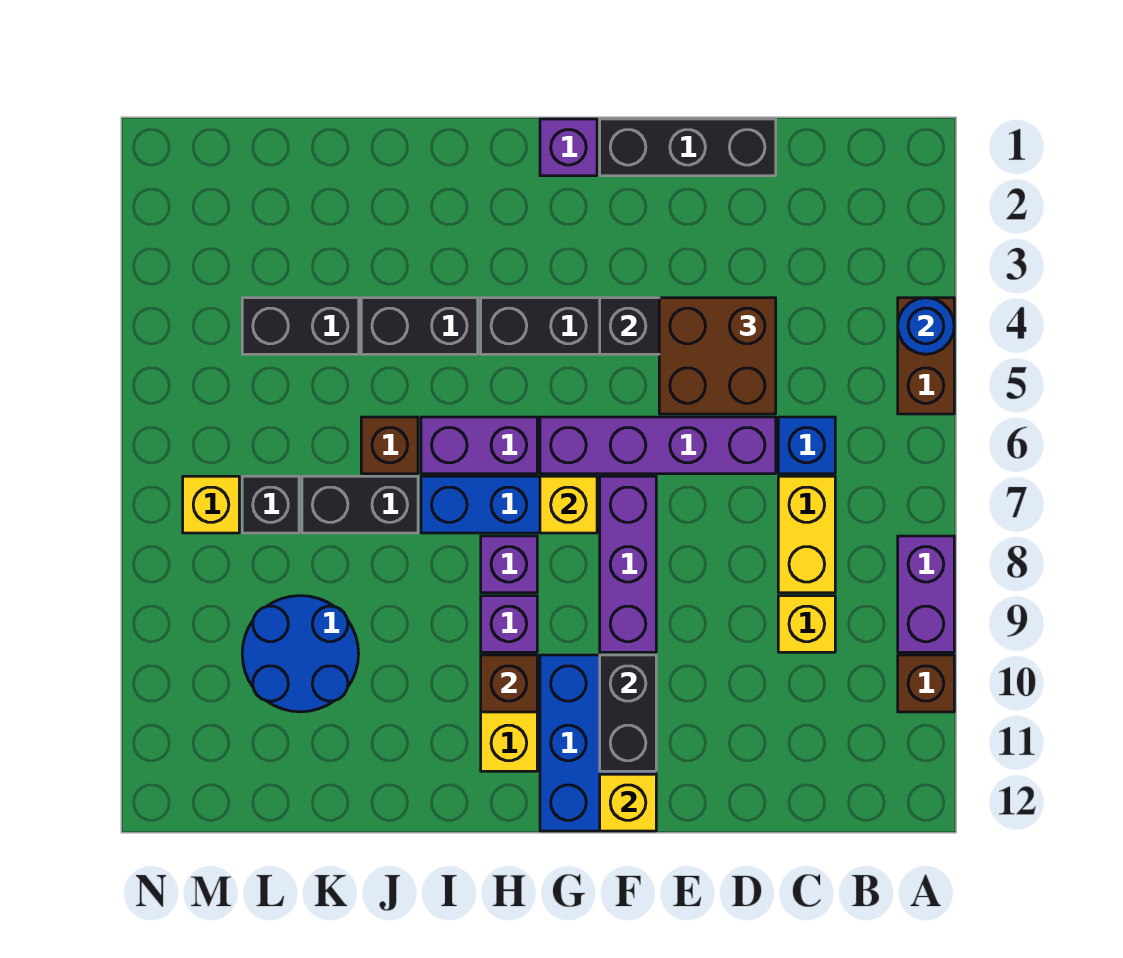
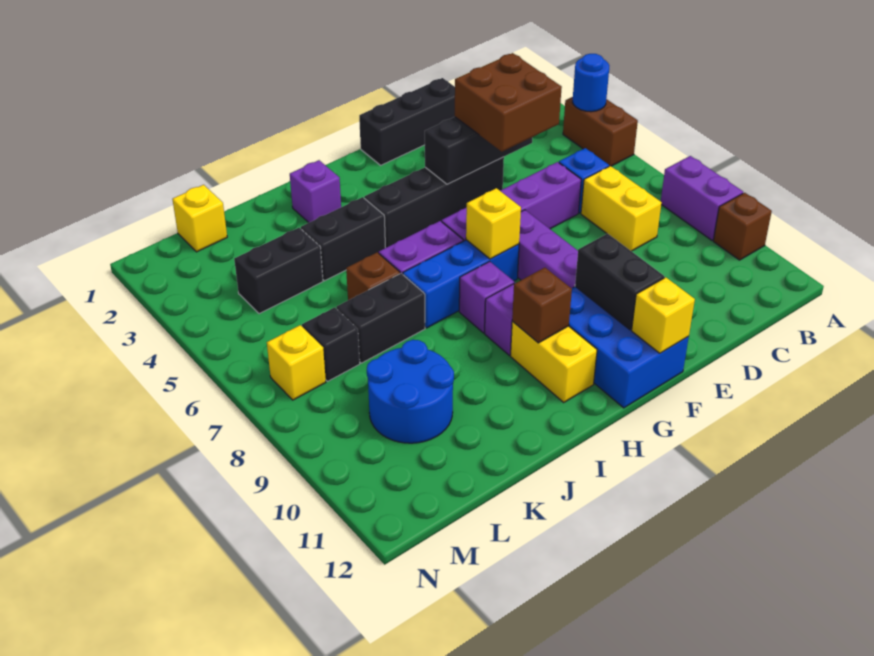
yellow brick C9 level 1 -> yellow brick L1 level 1
purple brick G1 level 1 -> purple brick I2 level 1

